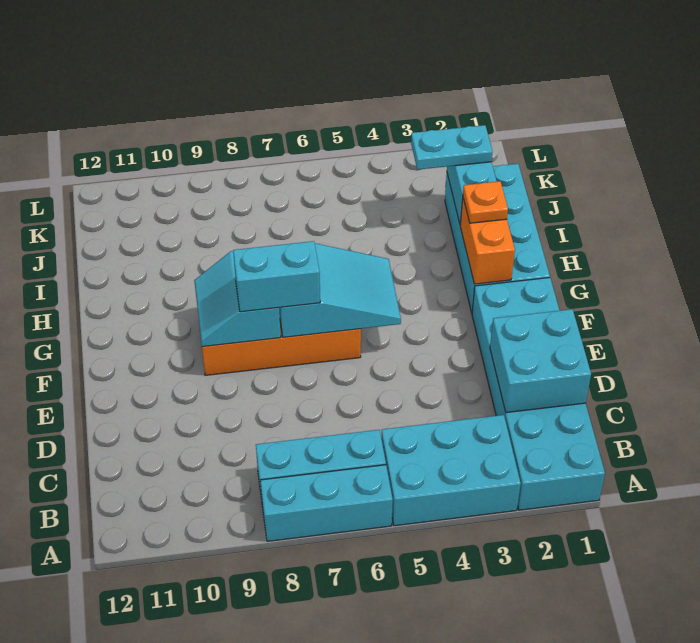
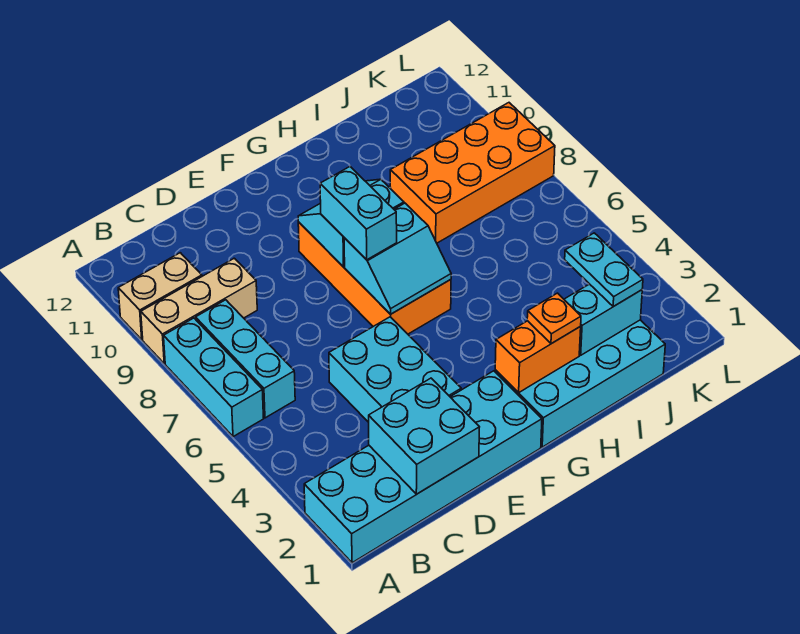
cyan brick A3:B5 level 1 -> cyan brick D3:E5 level 1
none -> tan brick A9:C9 level 1
none -> tan brick A10:B10 level 1
cyan slope F5:G7 level 2 top 7 -> cyan slope F6:G7 level 2 top 7
none -> orange brick I8:L9 level 1

